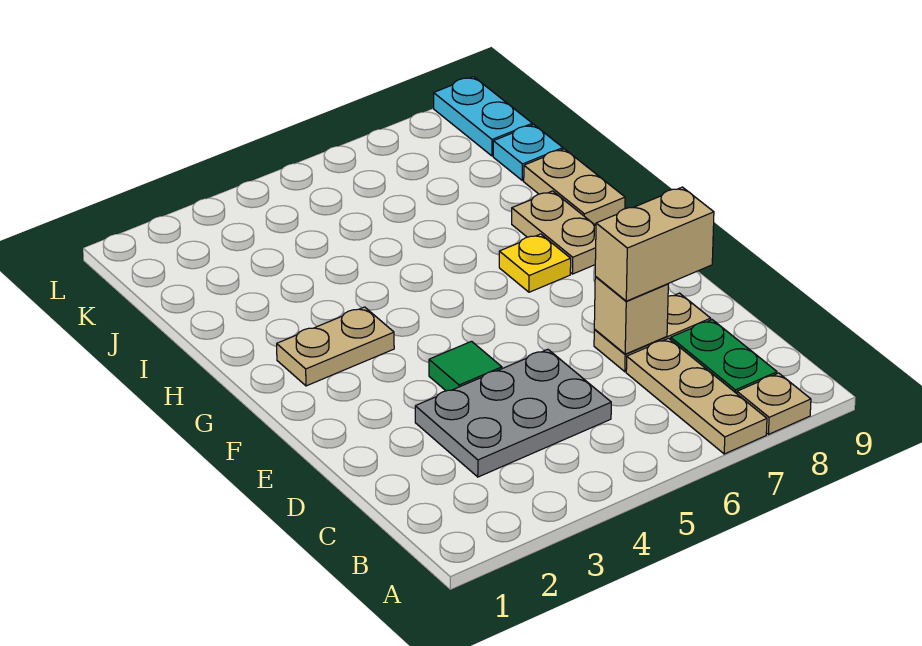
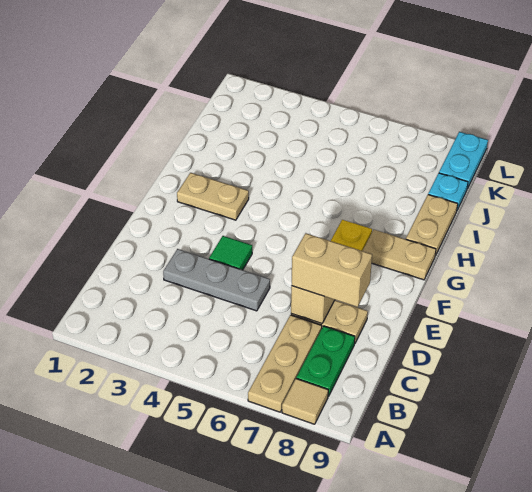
tan plate A8 level 1 -> tan tile A8 level 1
grey plate C3:D5 level 1 -> grey plate D3:D5 level 1
tan plate G8:H8 level 1 -> tan plate G8:G9 level 1

